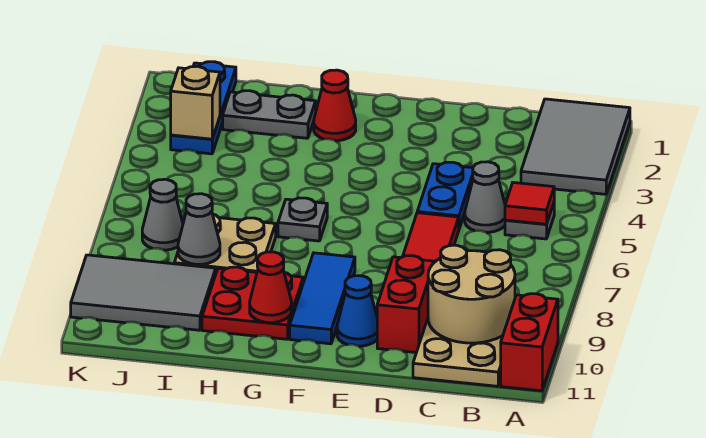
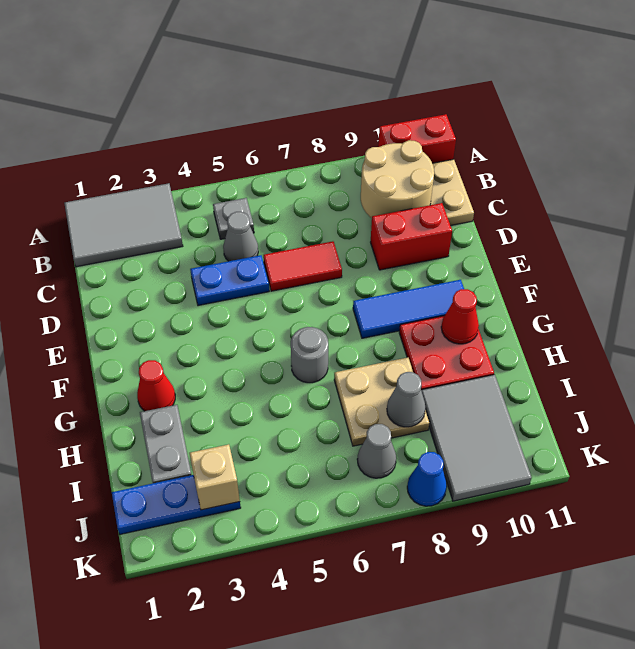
red tile B5 level 2 -> none
blue cone E10 level 1 -> blue cone K8 level 1
grey plate G6 level 1 -> grey round brick G6 level 1

